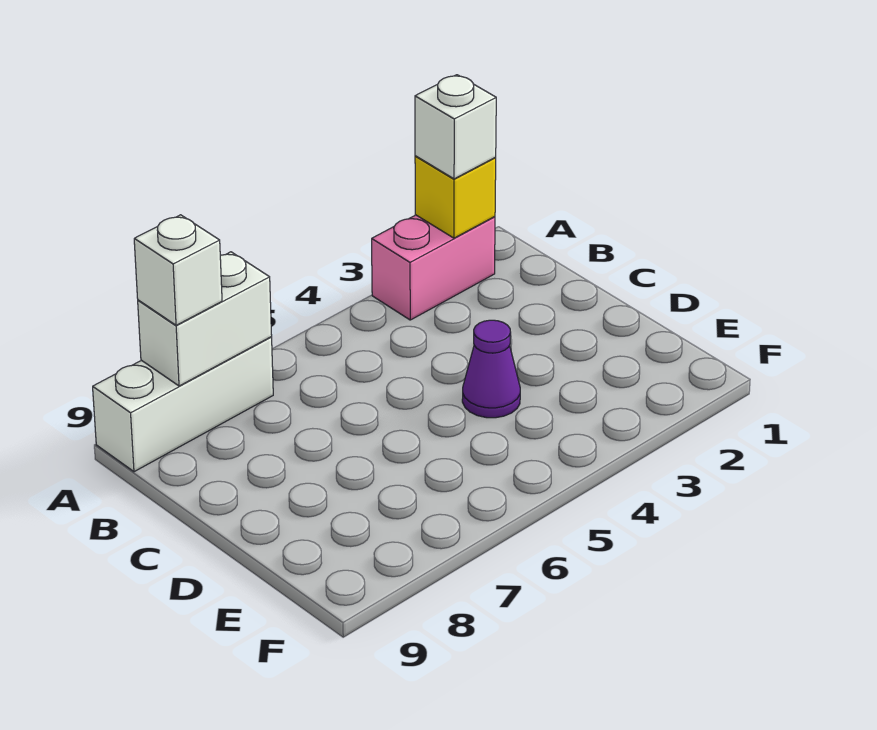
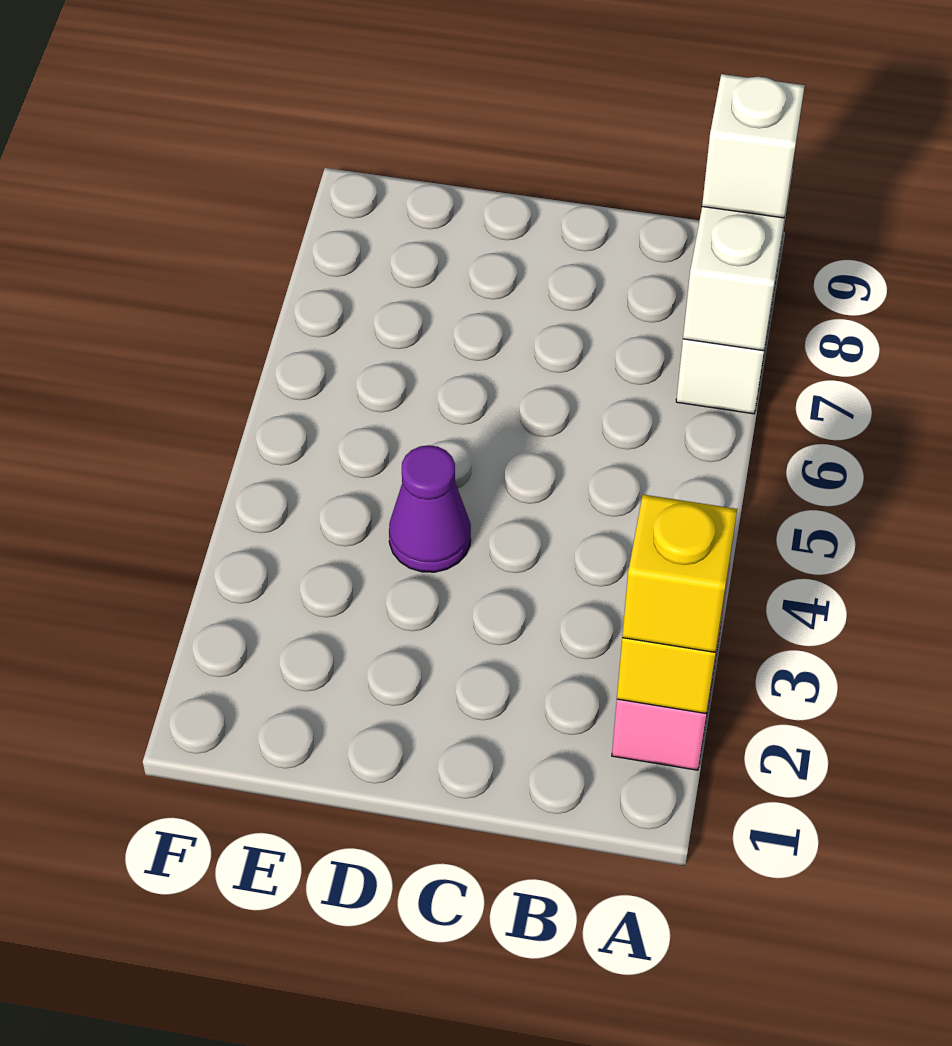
white brick A2 level 3 -> yellow brick A2 level 3

